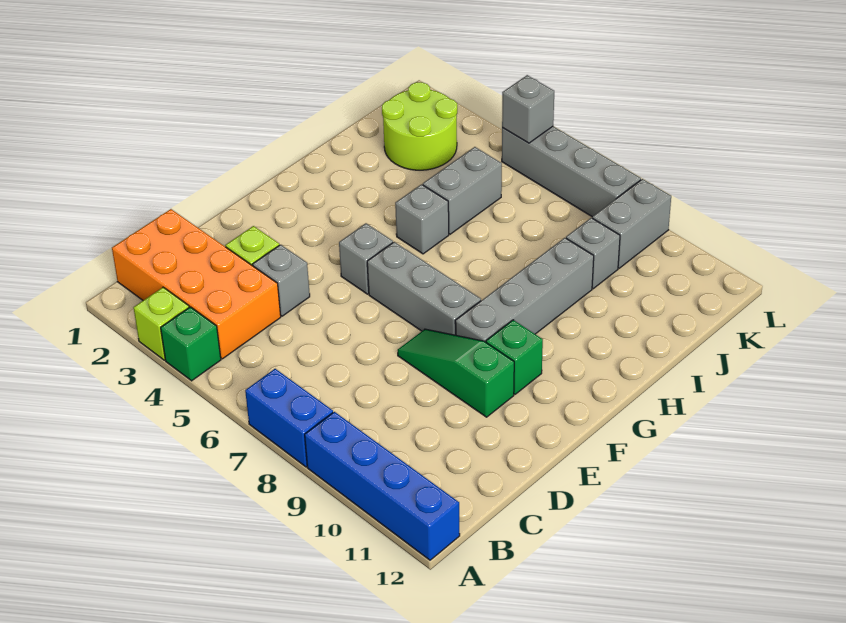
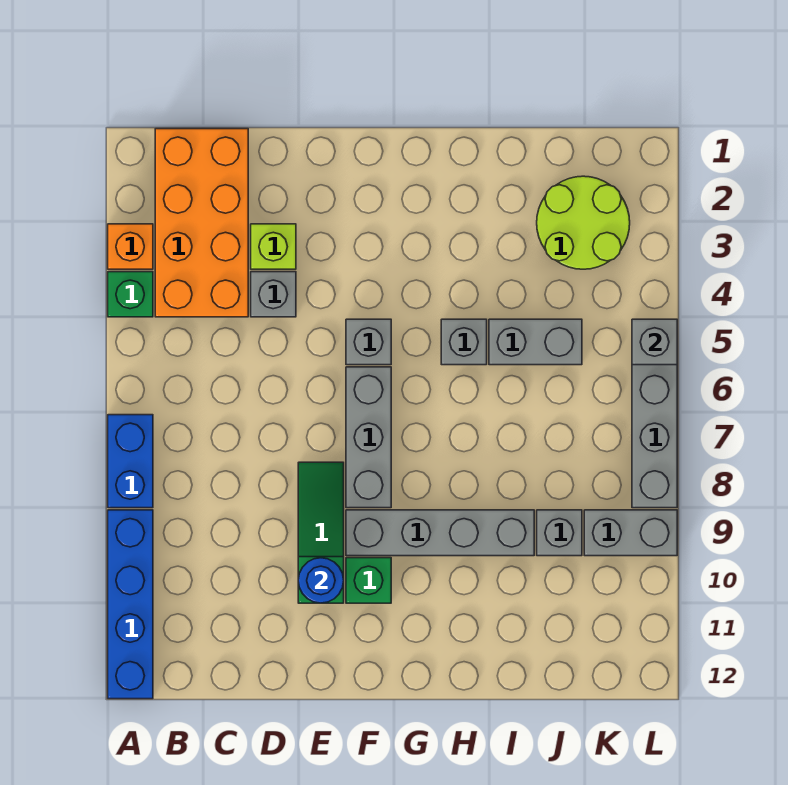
lime brick A3 level 1 -> orange brick A3 level 1
none -> blue round brick E10 level 2

